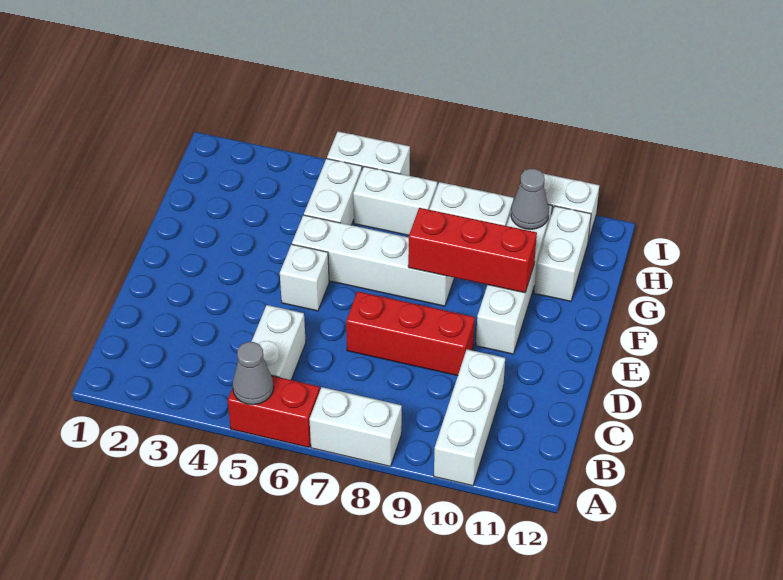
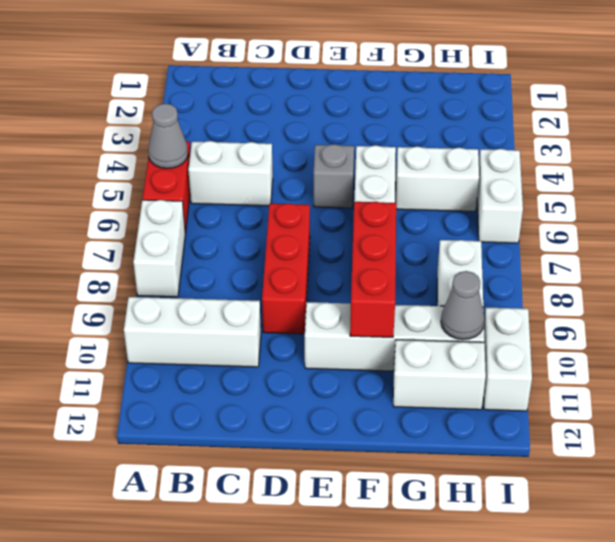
white brick E5 level 1 -> grey brick E5 level 1
white brick H6:H7 level 1 -> none

